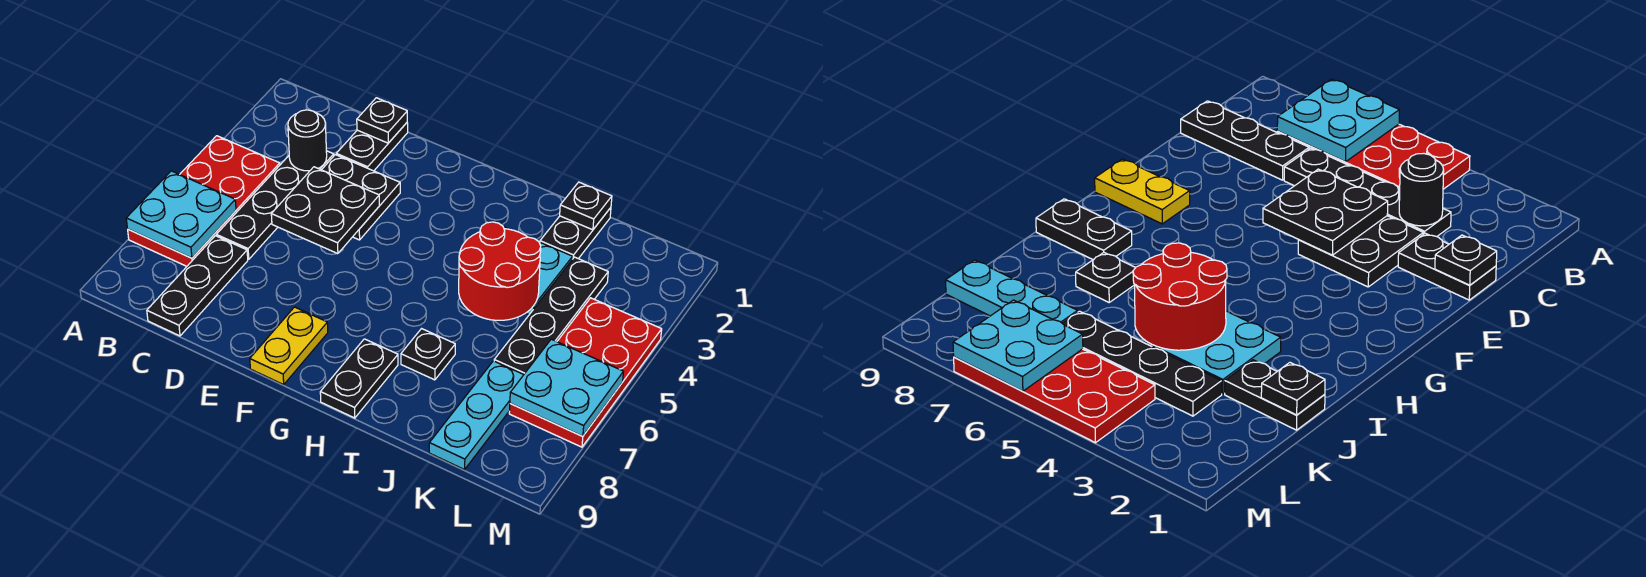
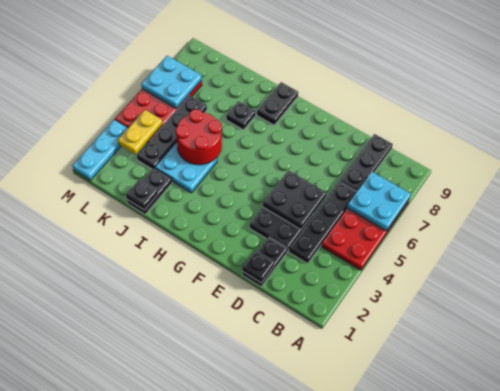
black round brick C3 level 2 -> none
yellow plate F8:F9 level 1 -> yellow plate L3:L4 level 2
cyan plate K7:K9 level 1 -> cyan plate M1:M3 level 1

